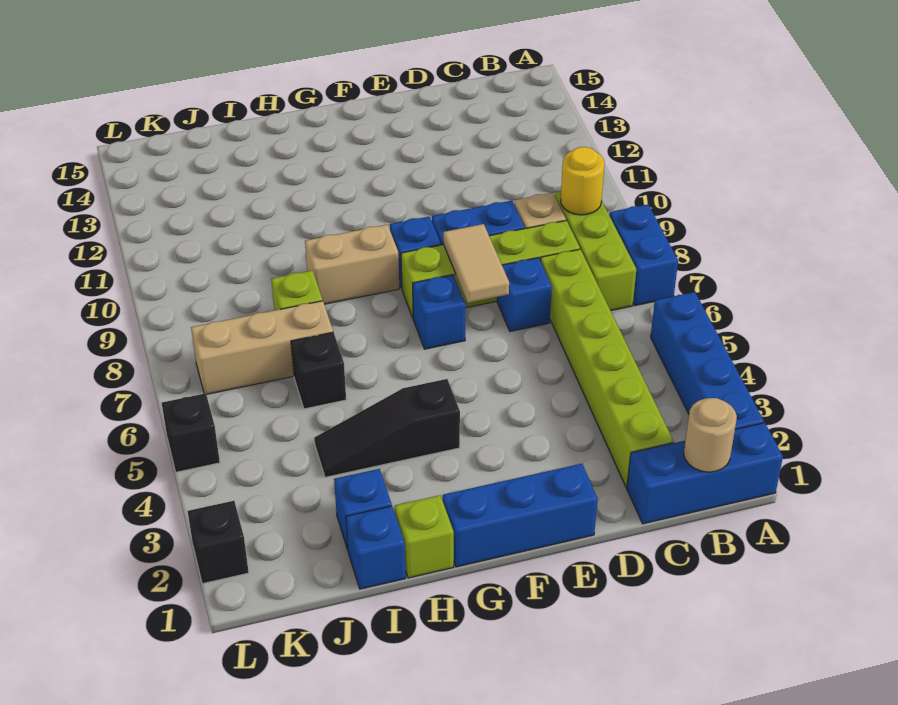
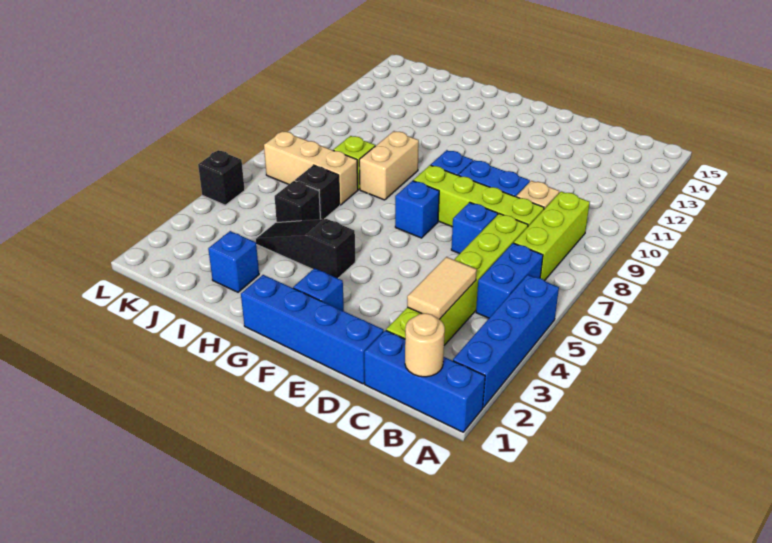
blue brick A7:A8 level 1 -> blue brick B5:B6 level 1
yellow round brick B9 level 2 -> none
blue brick E1:G1 level 1 -> blue brick D1:G1 level 1
tan tile E7:E8 level 2 -> tan tile C3:C4 level 2
tan brick G9:H9 level 1 -> tan brick H8:H9 level 1
lime brick H1 level 1 -> none
blue brick I1 level 1 -> blue brick F2 level 1
black brick L2 level 1 -> black brick I5 level 1

